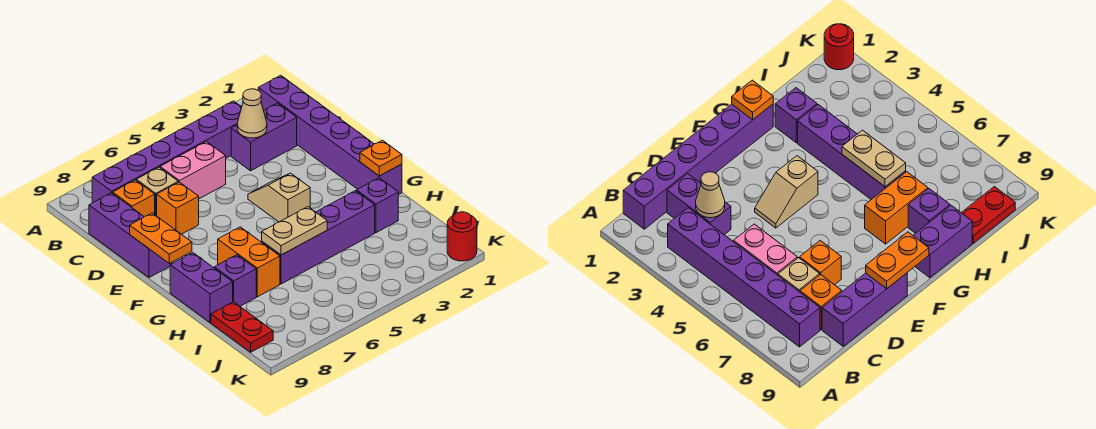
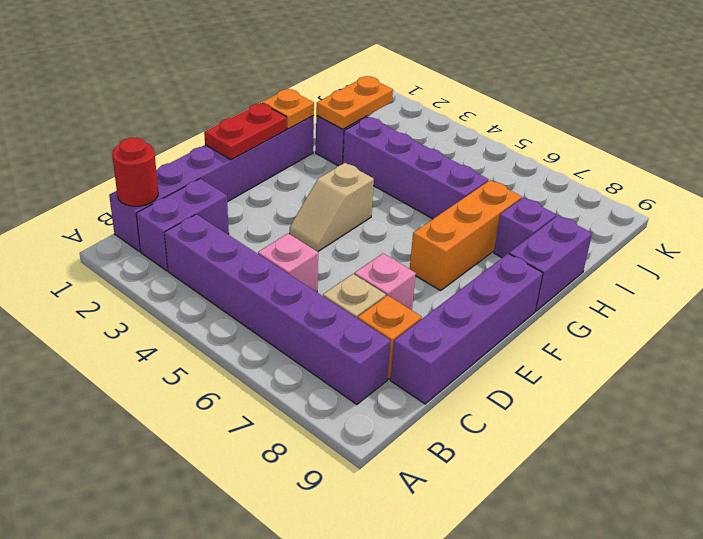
purple brick C2:C3 level 1 -> purple brick B2:C2 level 1
tan cone C3 level 2 -> none
pink brick C5:C6 level 1 -> pink brick C5 level 1
purple brick C9:E9 level 1 -> purple brick C9:F9 level 1
orange brick D7 level 1 -> pink brick D7 level 1
orange plate E9:F9 level 2 -> orange plate H2:I2 level 2
orange brick G7:H7 level 1 -> orange brick F7:H7 level 1
tan plate H5:H6 level 2 -> none
red plate I9:J9 level 1 -> red plate E1:F1 level 2
red round brick K1 level 1 -> red round brick B1 level 2

